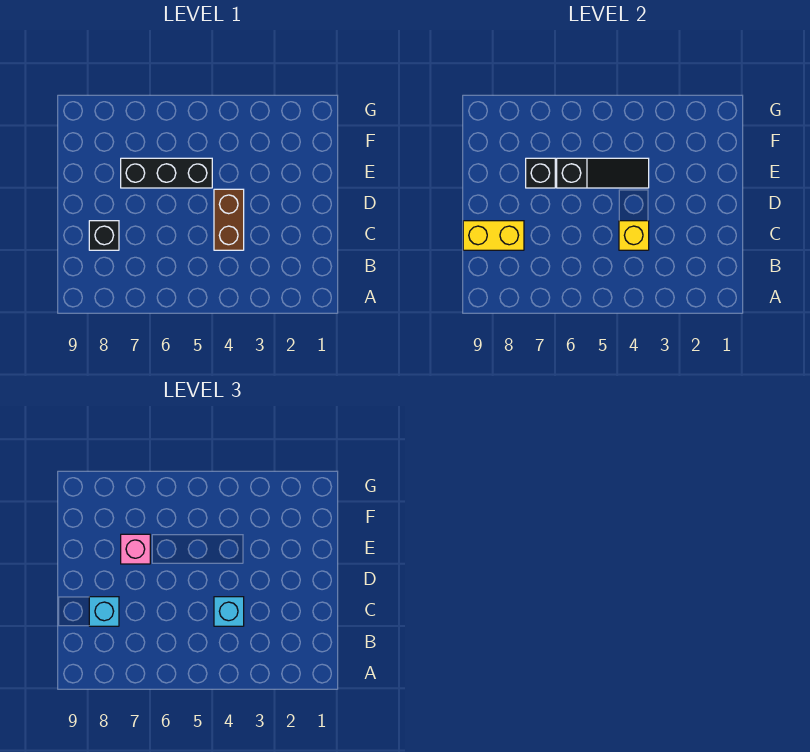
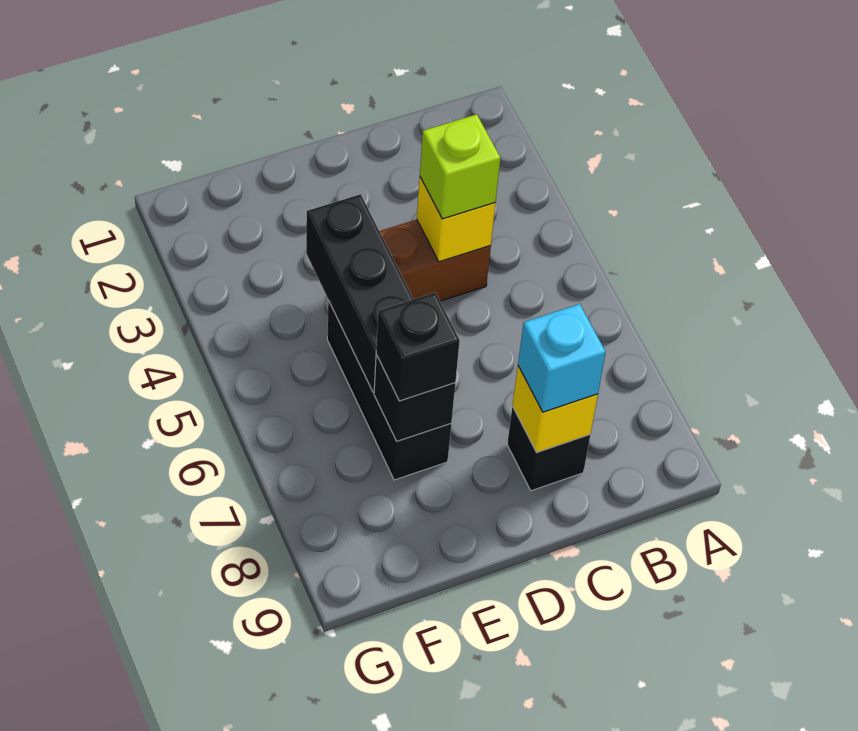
cyan brick C4 level 3 -> lime brick C4 level 3
yellow brick C8:C9 level 2 -> yellow brick C8 level 2
black slope E4:E6 level 2 top 6 -> black brick E4:E6 level 2
pink brick E7 level 3 -> black brick E7 level 3

